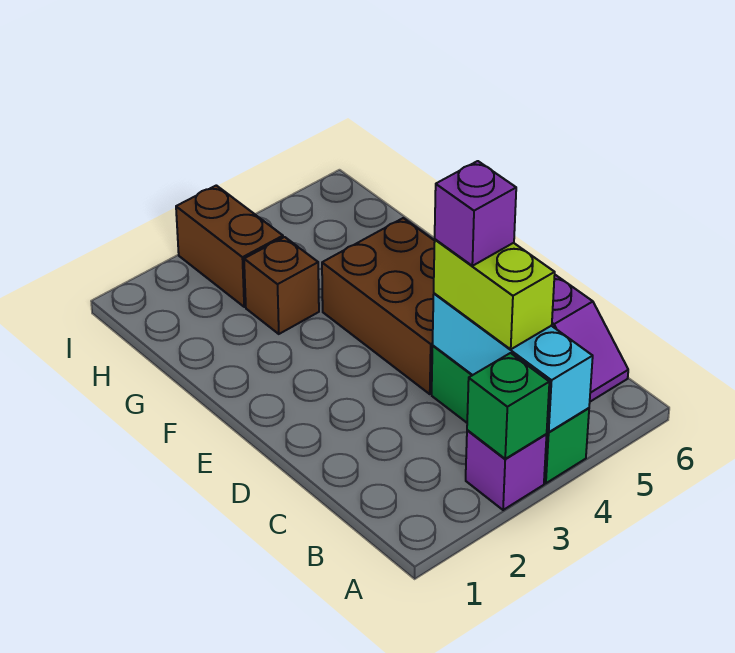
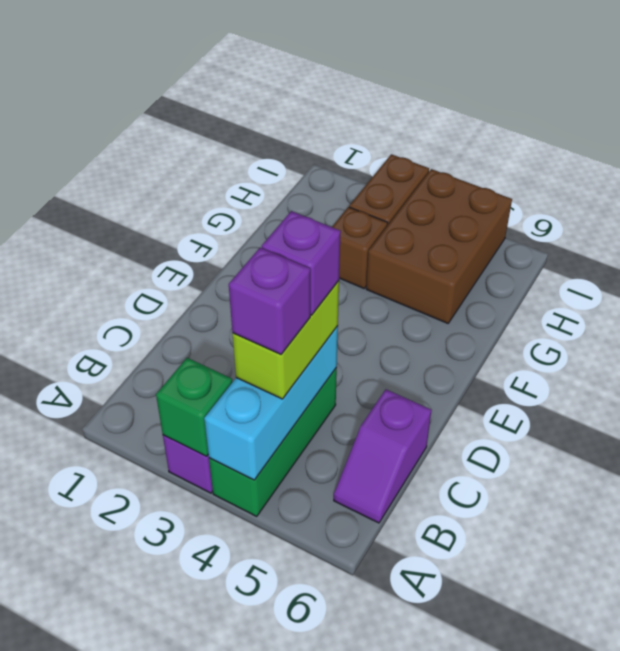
none -> purple brick B4 level 4
brown brick D4:F5 level 1 -> brown brick G4:I5 level 1

